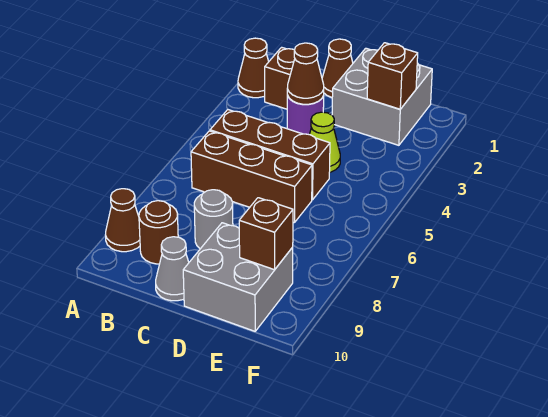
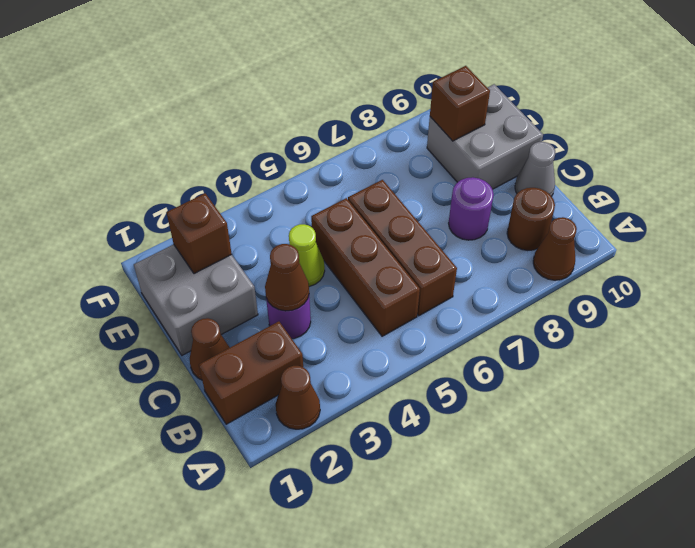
brown brick B2 level 1 -> brown brick B1:B2 level 1
grey round brick C8 level 1 -> purple round brick C8 level 1

